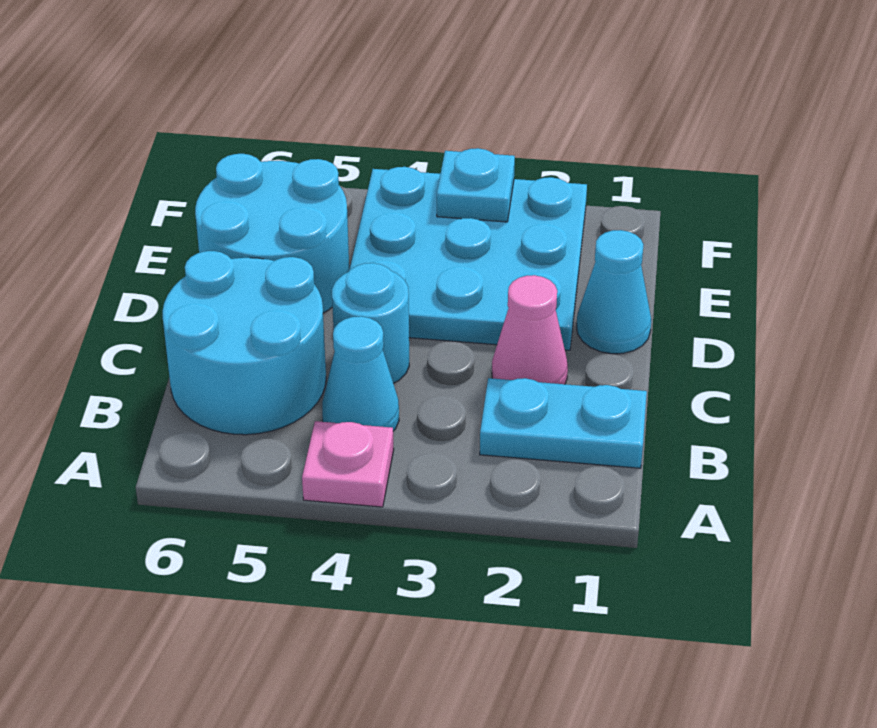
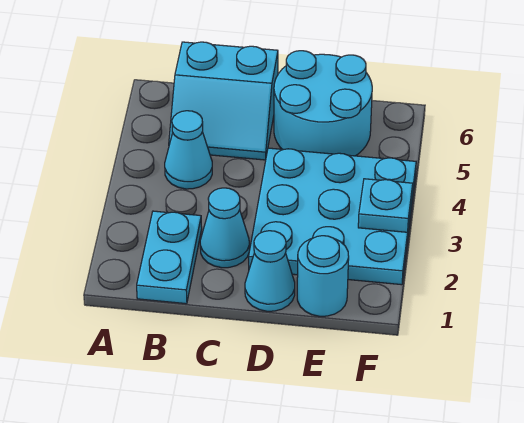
pink plate A4 level 1 -> none
cyan round brick B5:C6 level 1 -> cyan slope B5:C6 level 1 top 6
pink cone C2 level 1 -> cyan cone C2 level 1
cyan round brick C4 level 1 -> cyan round brick E1 level 1

